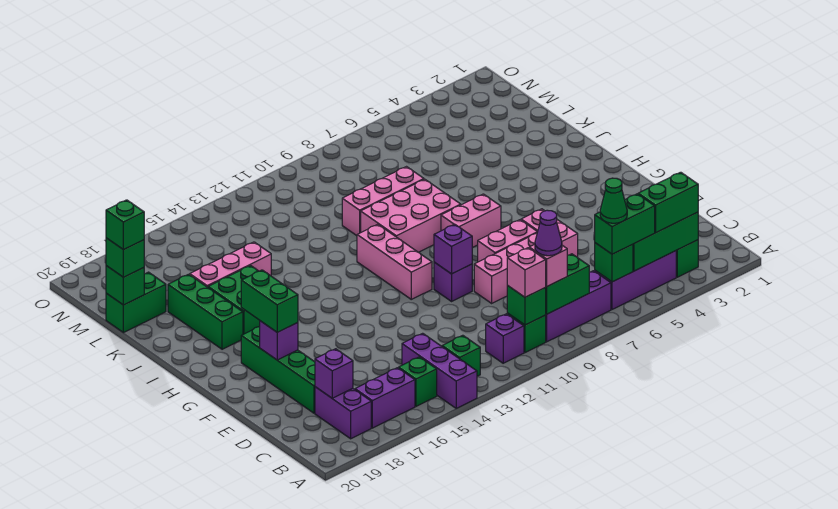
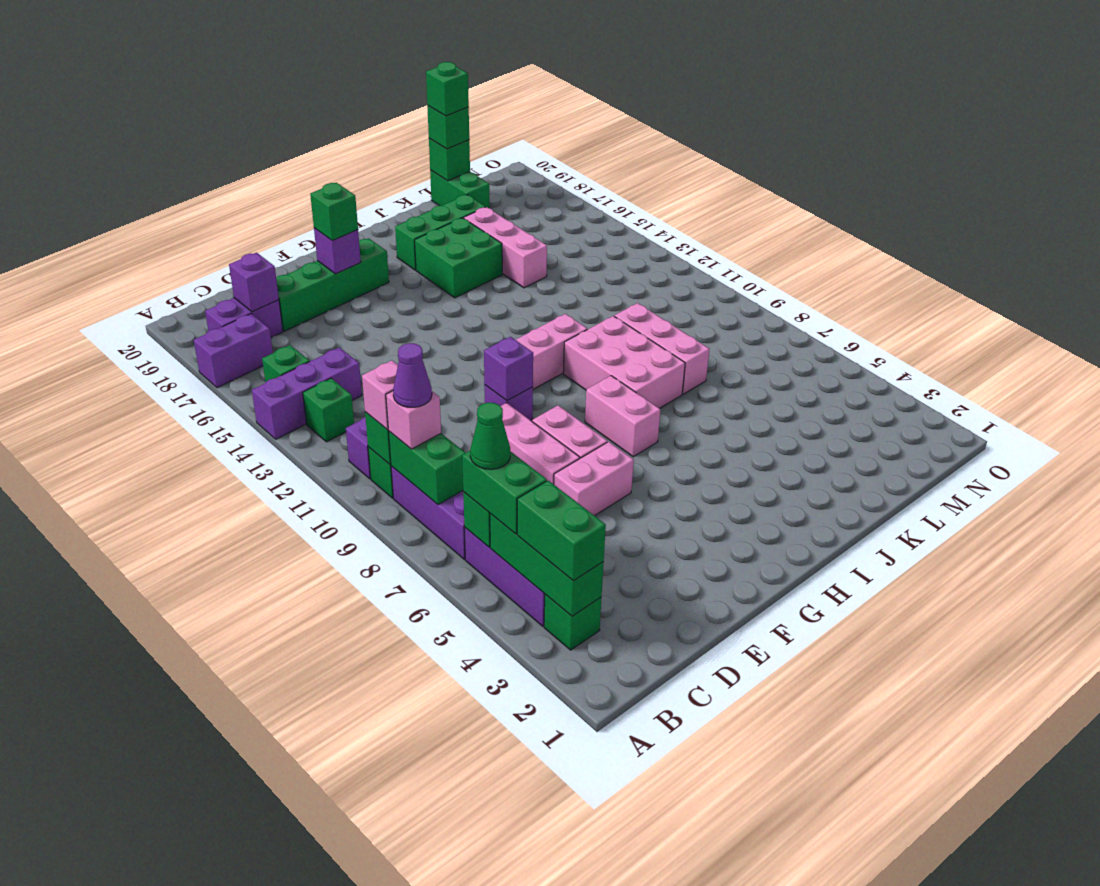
purple brick B16:B17 level 1 -> purple brick A17:B17 level 1
green brick F18:G18 level 3 -> green brick F18 level 3

